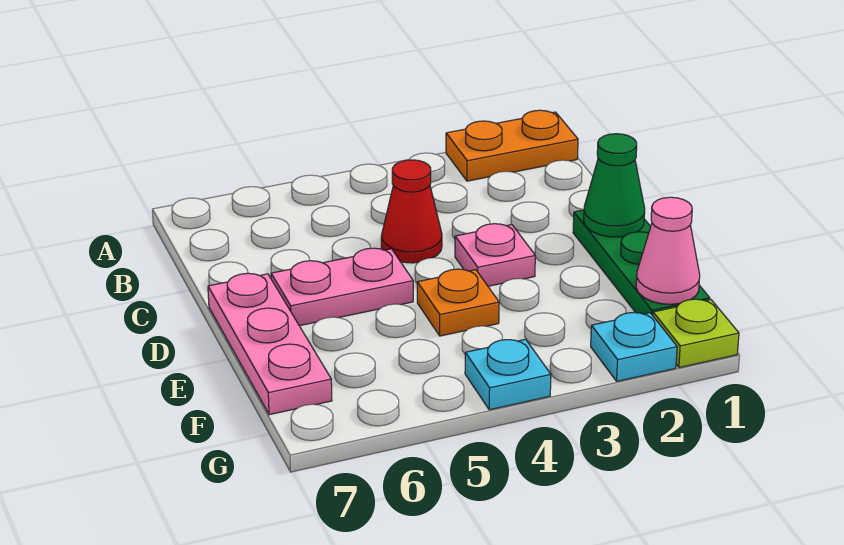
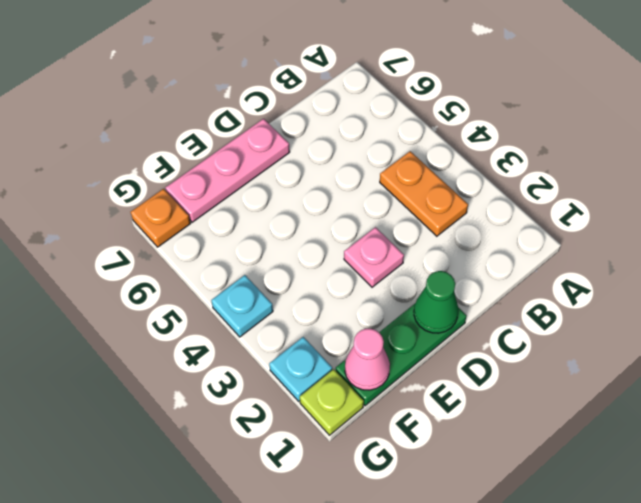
orange plate A1:A2 level 1 -> orange plate B3:B4 level 1
red cone C4 level 1 -> none
pink plate D5:D6 level 1 -> none
orange plate E4 level 1 -> orange plate G7 level 1

